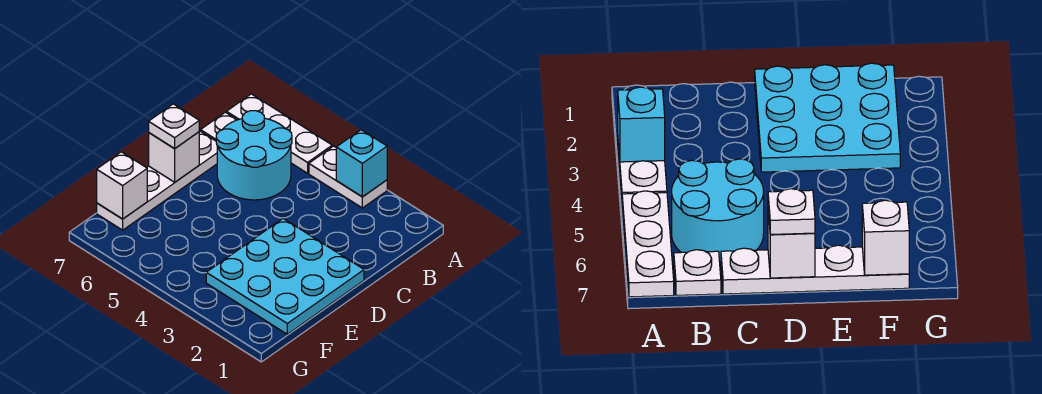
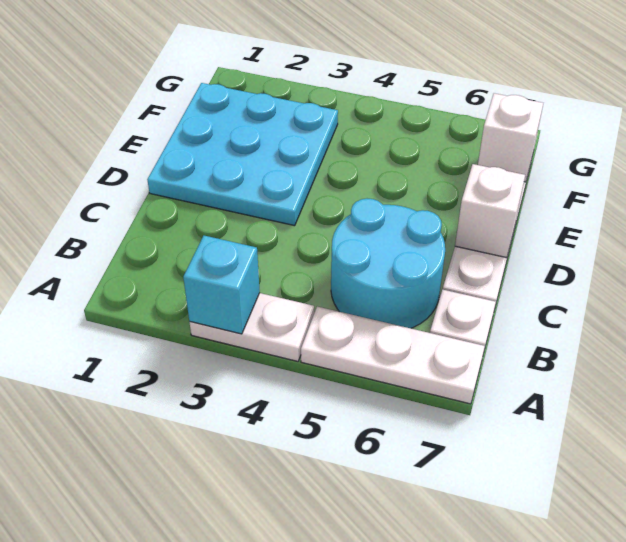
white plate D7 level 3 -> none

